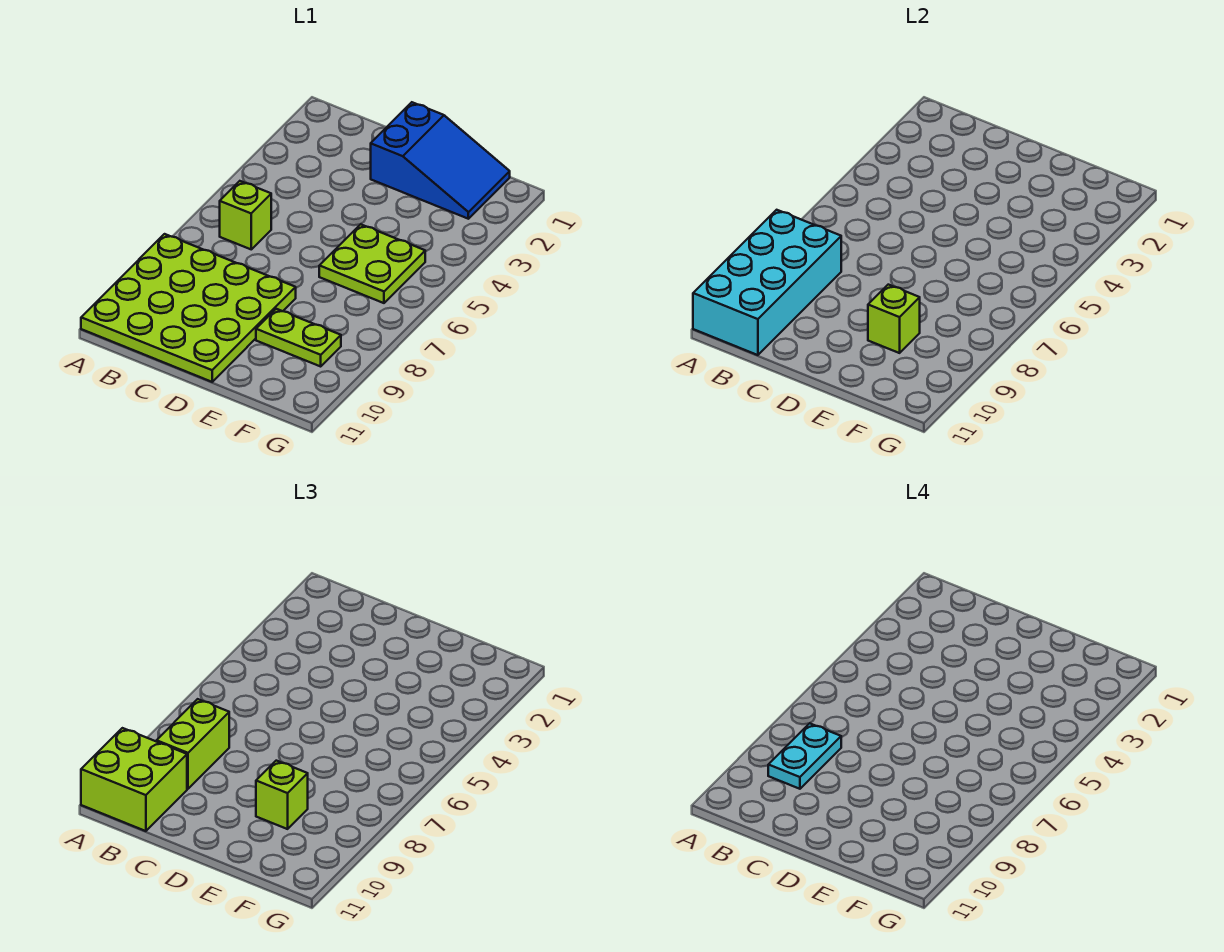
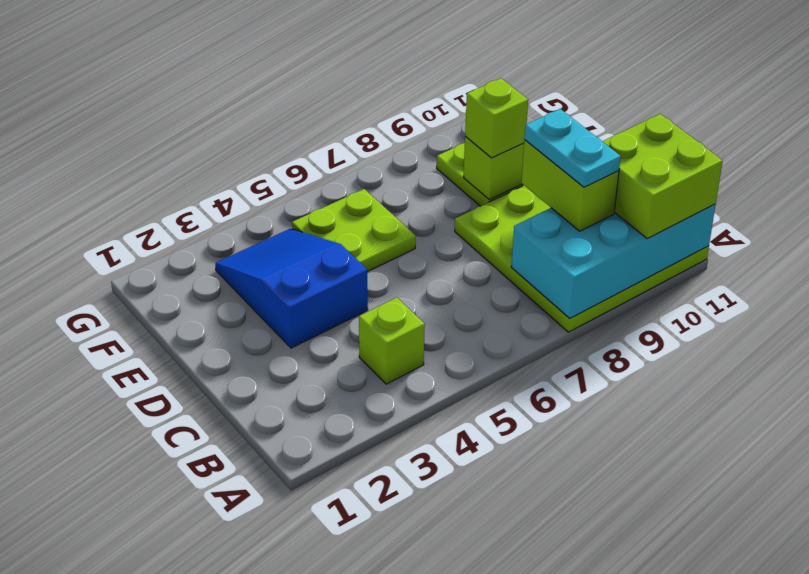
lime brick B6 level 1 -> lime brick B4 level 1
lime brick B8:B9 level 3 -> lime brick B9:C9 level 3
cyan plate B8:B9 level 4 -> cyan plate B9:C9 level 4
blue slope D1:F2 level 1 top D -> blue slope D3:F4 level 1 top D

